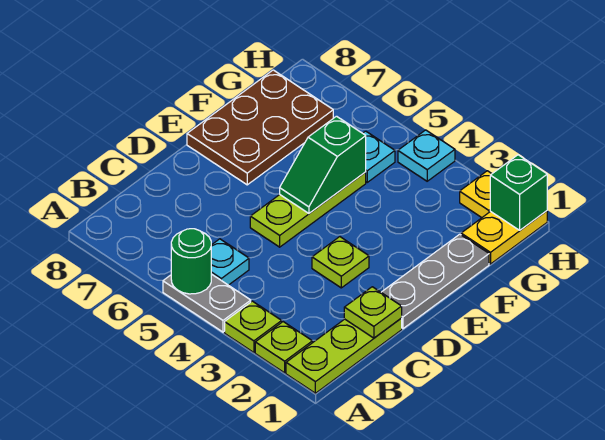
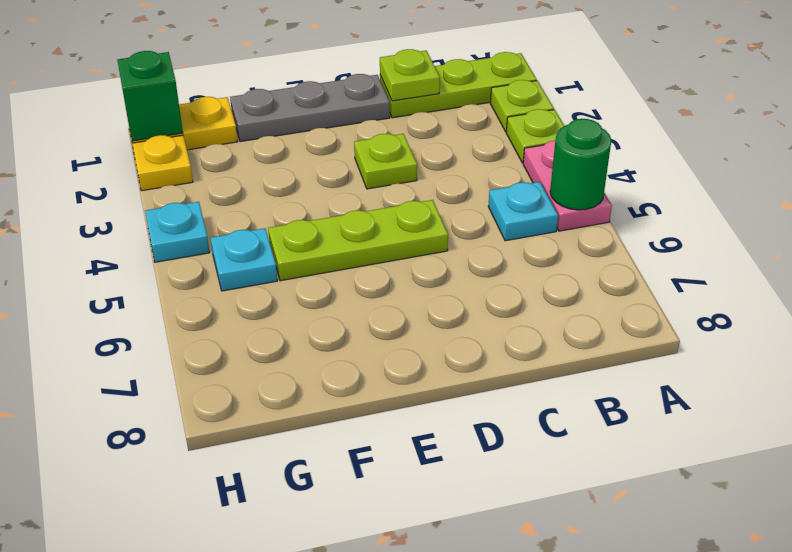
grey plate A4:A5 level 1 -> pink plate A4:A5 level 1
green slope E5:F5 level 2 top F -> none
brown plate E7:G8 level 1 -> none

